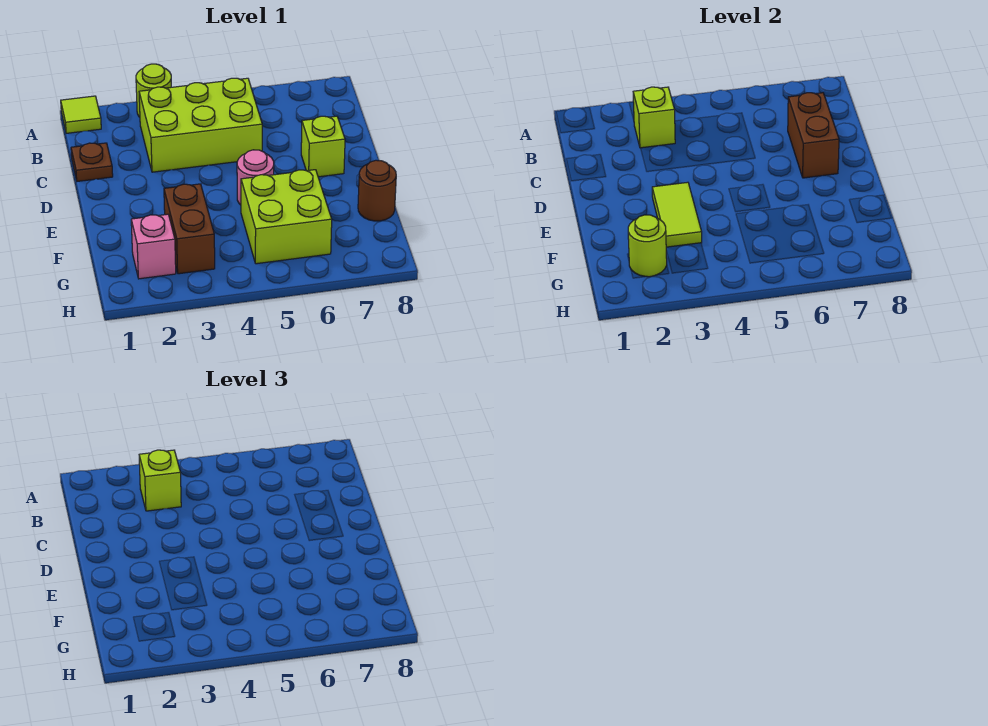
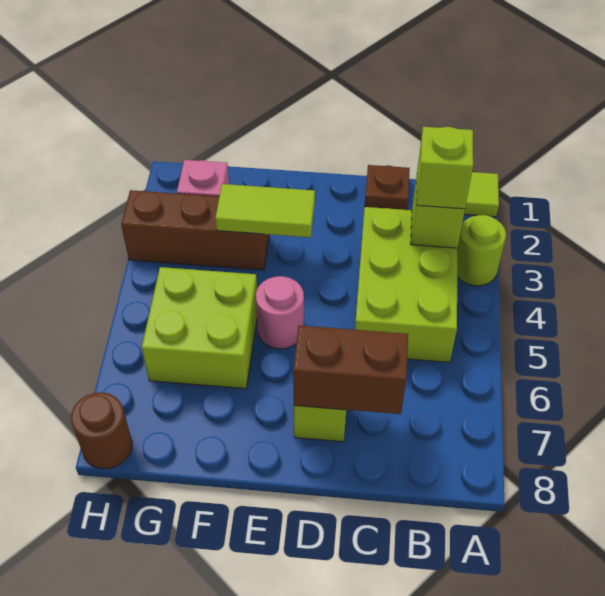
brown brick F3:G3 level 1 -> brown brick F3:H3 level 1
brown round brick F8 level 1 -> brown round brick H8 level 1
lime round brick G2 level 2 -> none

